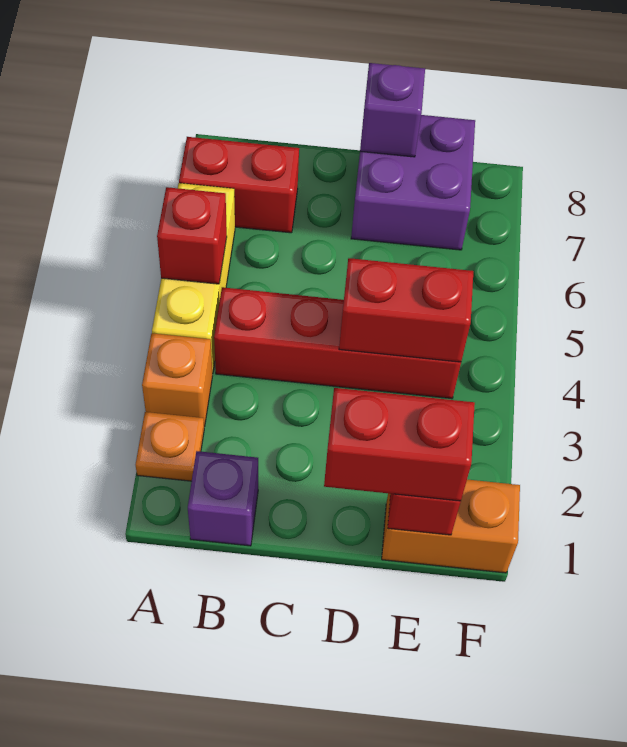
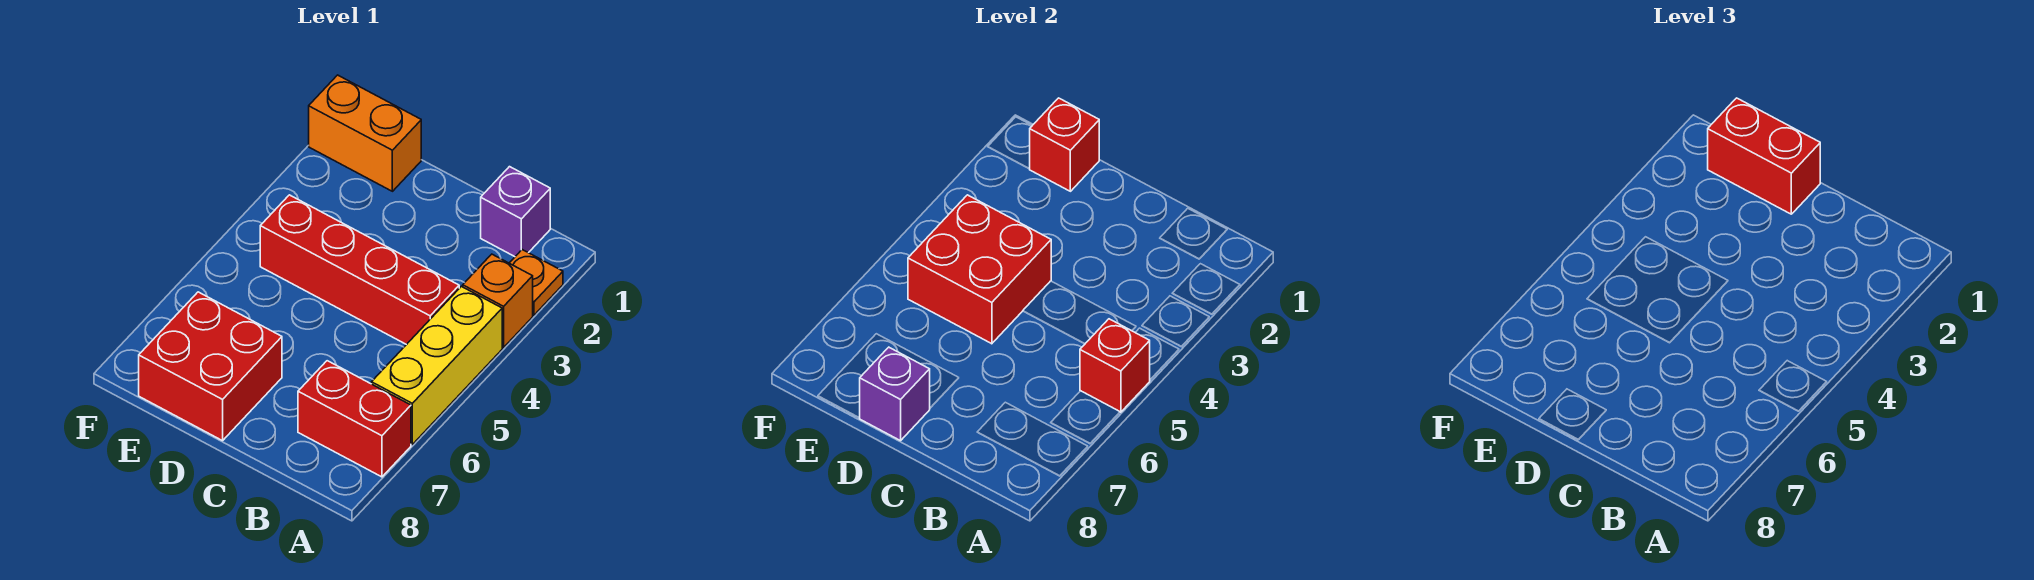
red brick D4:E4 level 2 -> red brick D4:E5 level 2
purple brick D7:E8 level 1 -> red brick D7:E8 level 1

